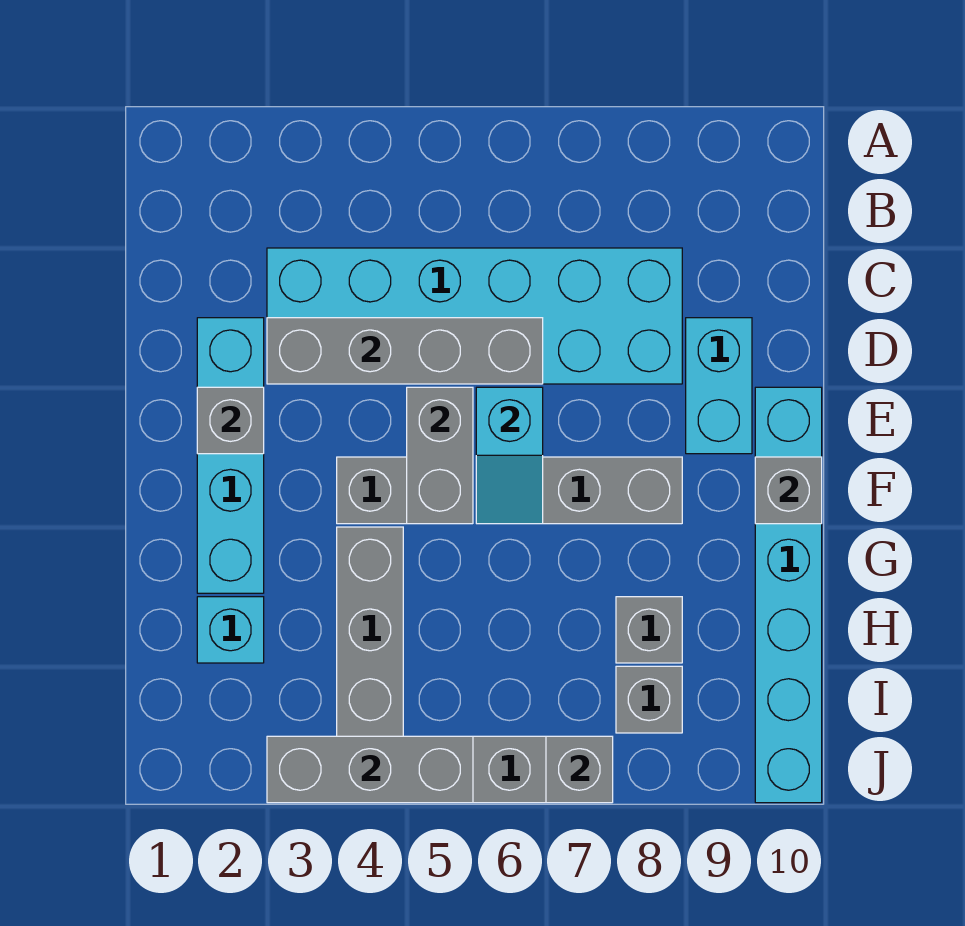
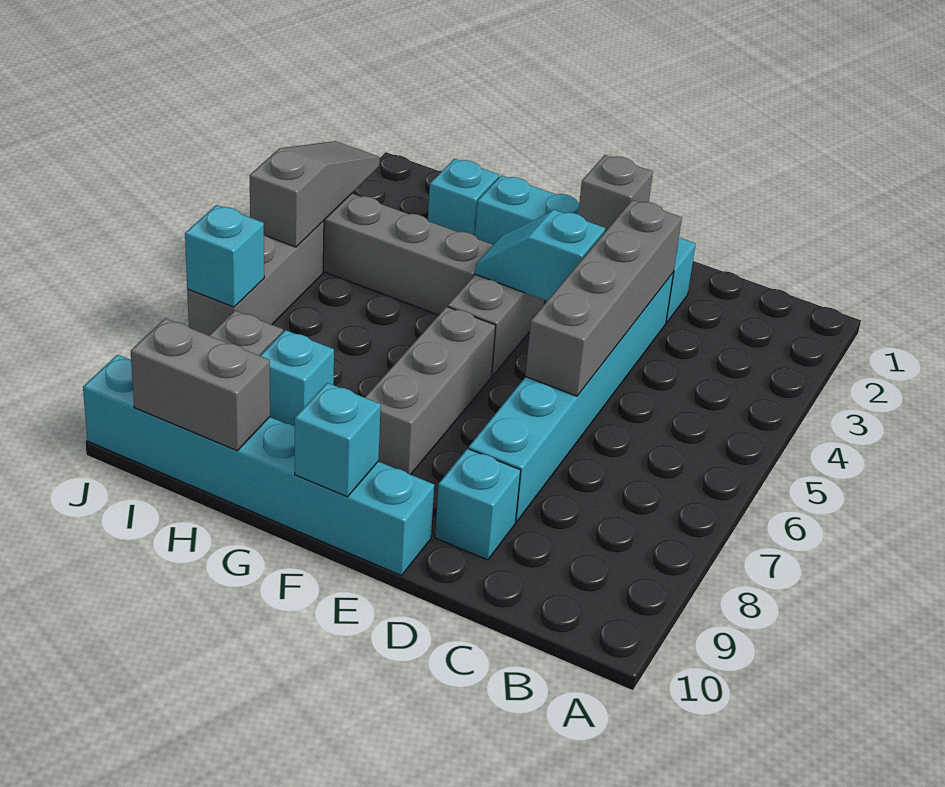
cyan brick C3:D8 level 1 -> cyan brick D3:D8 level 1
cyan brick D9:E9 level 1 -> cyan brick D9 level 1
grey brick E5:F5 level 2 -> grey brick H10:I10 level 2
cyan slope E6:F6 level 2 top E -> cyan slope E4:F4 level 2 top E
grey brick F10 level 2 -> cyan brick F10 level 2
grey brick H8 level 1 -> cyan brick H8 level 1
grey brick J3:J5 level 2 -> grey slope J3:J5 level 2 top 5
grey brick J7 level 2 -> cyan brick J7 level 2

